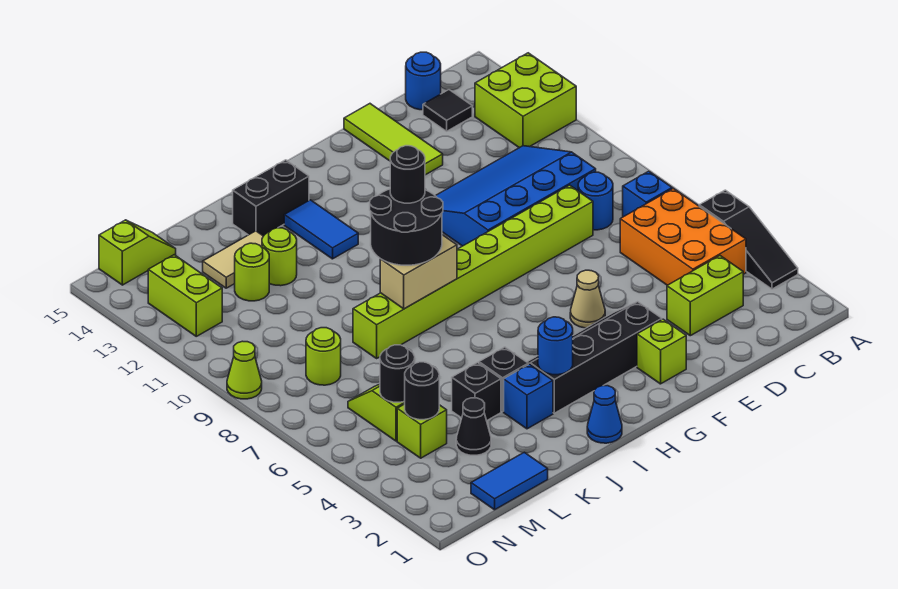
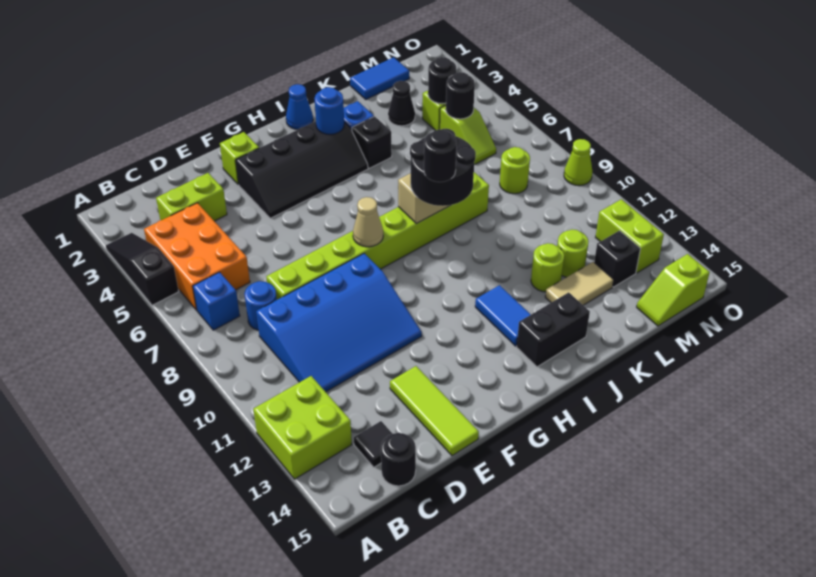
blue round brick C15 level 1 -> black round brick C15 level 1
tan cone F5 level 1 -> tan cone G8 level 2
black brick K4 level 1 -> black brick M13 level 1

